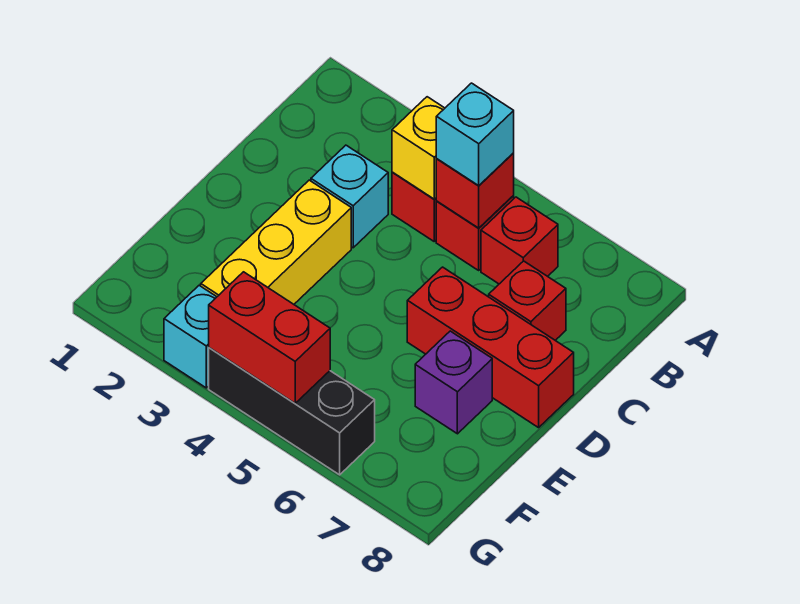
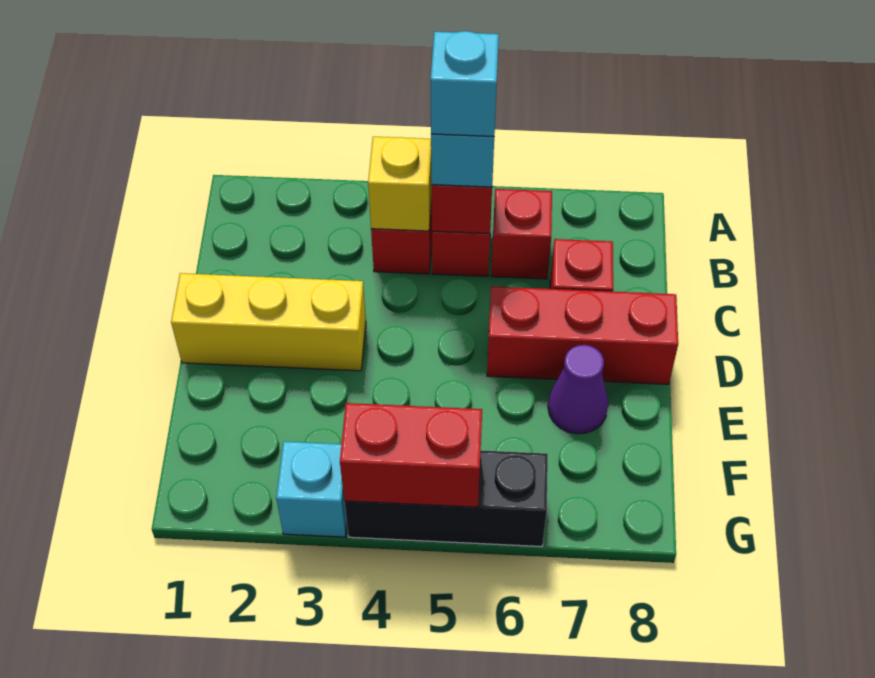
cyan brick C3 level 1 -> cyan brick B5 level 4
yellow brick D3:F3 level 1 -> yellow brick D1:D3 level 1
purple brick E7 level 1 -> purple cone E7 level 1

